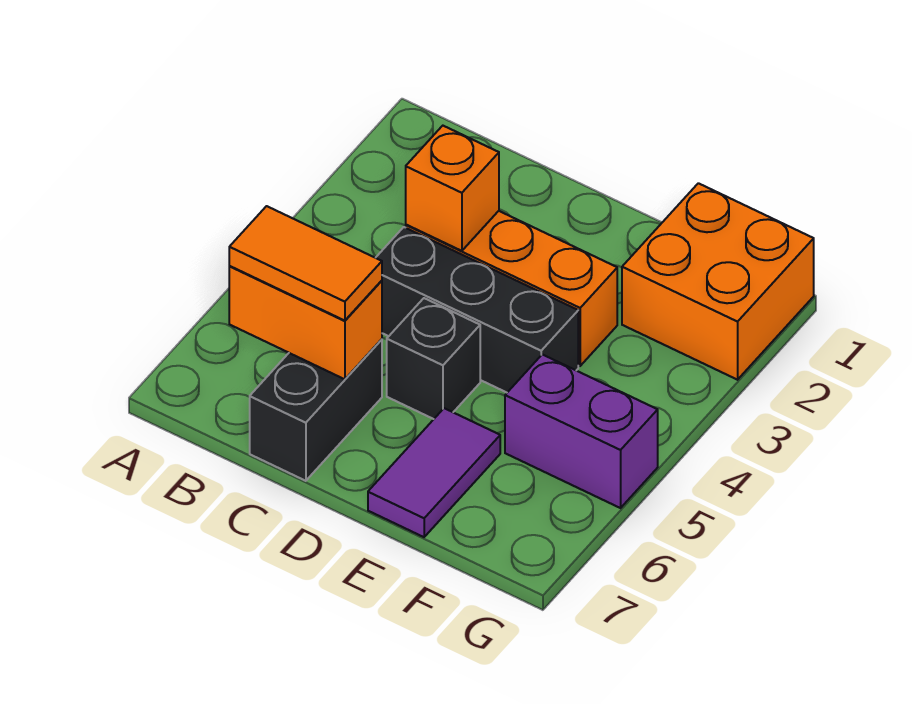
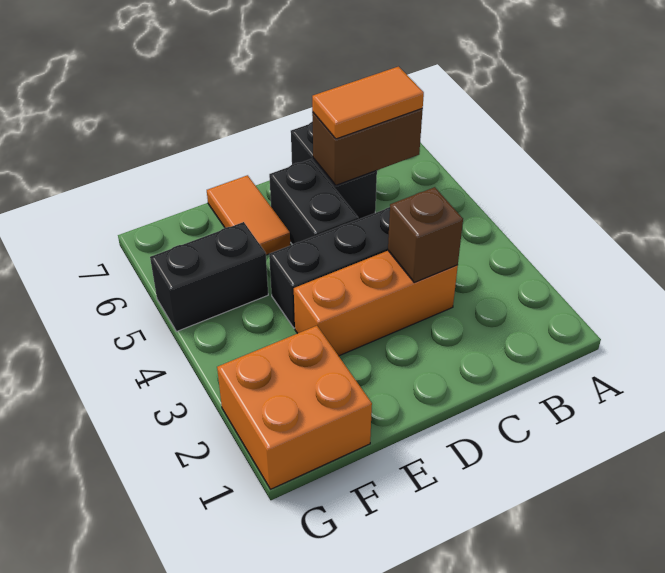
orange brick B6:C6 level 2 -> brown brick B6:C6 level 2
orange brick C3 level 2 -> brown brick C3 level 2
black brick D5 level 1 -> black brick D5:D6 level 1
purple tile E6:E7 level 1 -> orange tile E6:E7 level 1
purple brick F5:G5 level 1 -> black brick F5:G5 level 1

